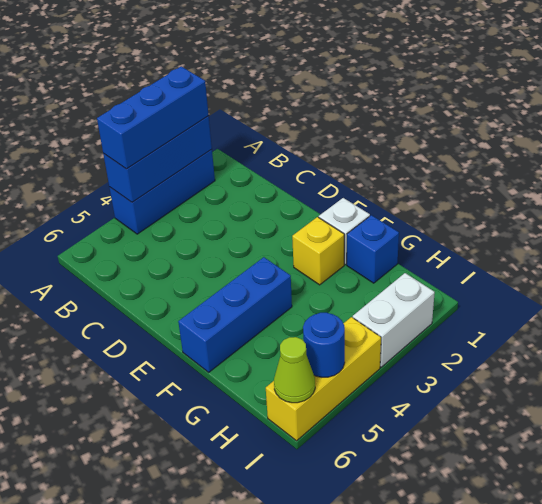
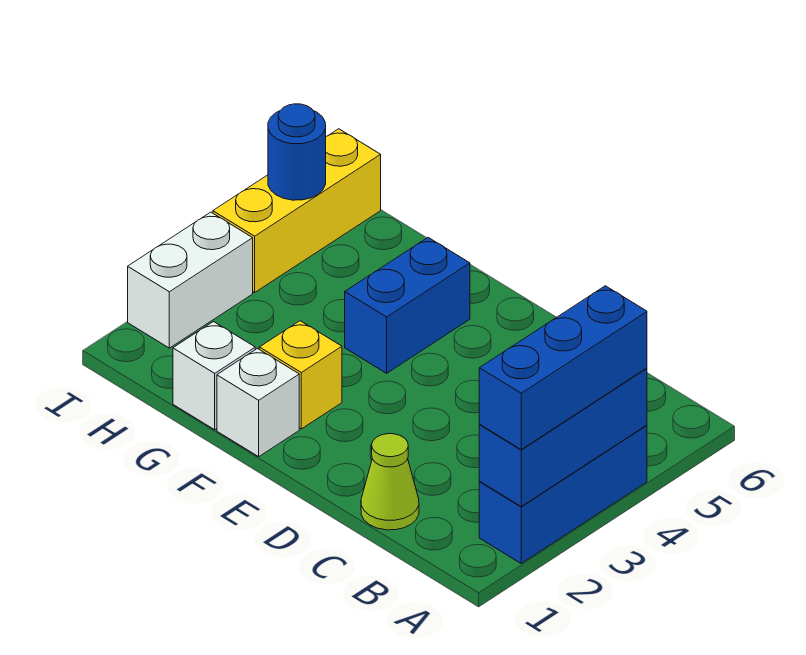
blue brick F4:F6 level 1 -> blue brick F4:F5 level 1
blue brick G1 level 1 -> white brick G1 level 1
lime cone I6 level 2 -> lime cone C1 level 1

